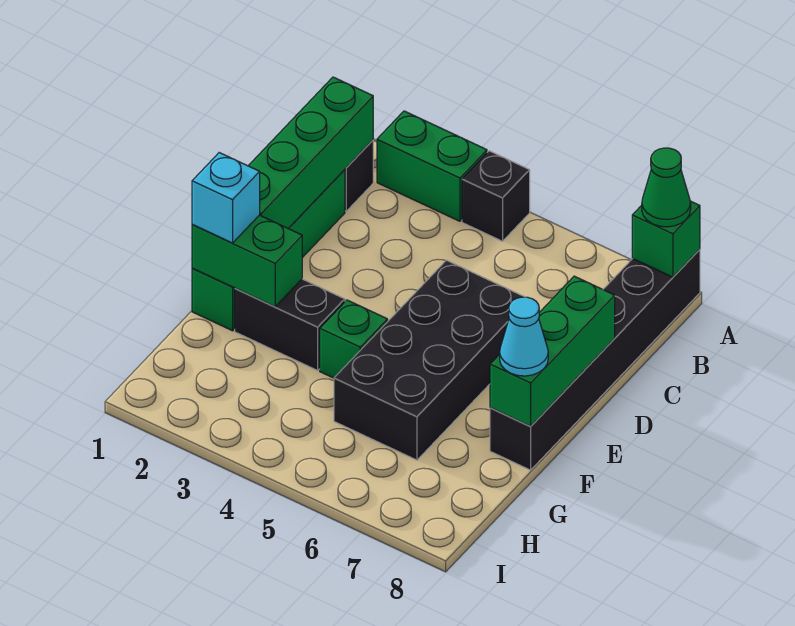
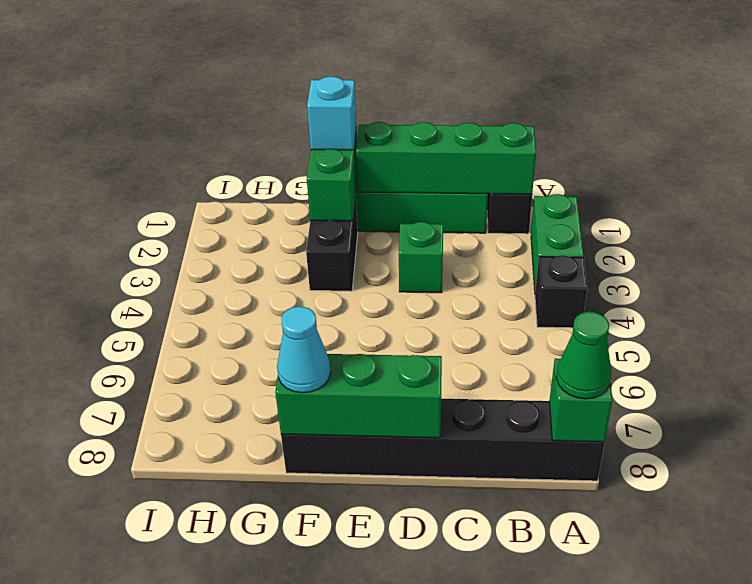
black brick D5:G6 level 1 -> none
green brick F4 level 1 -> green brick D3 level 1

